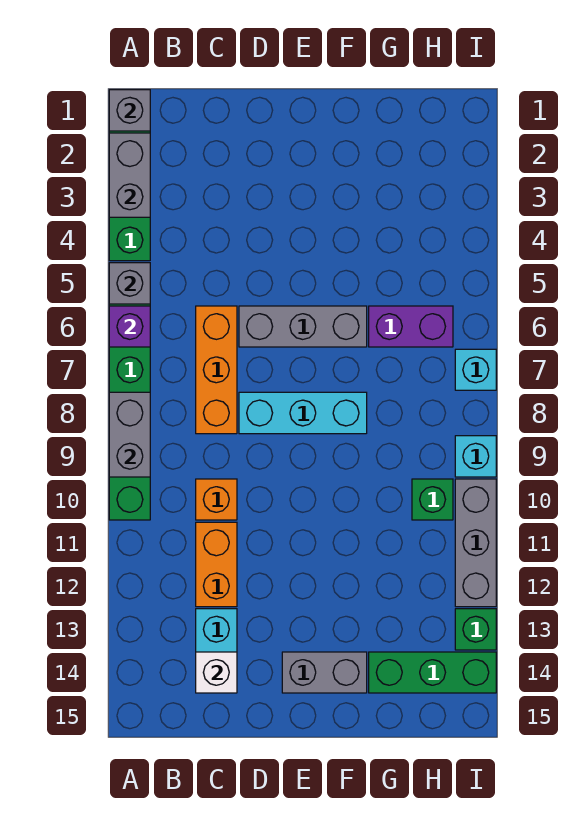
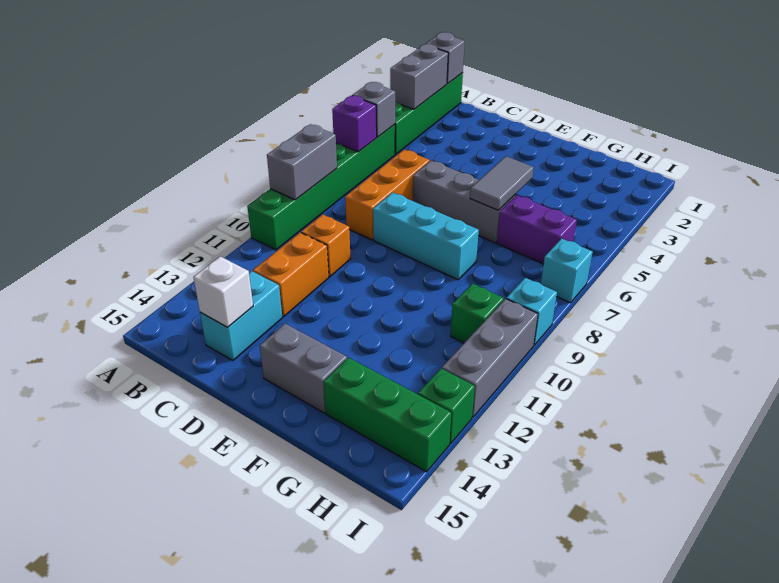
none -> grey tile F5:F6 level 2

